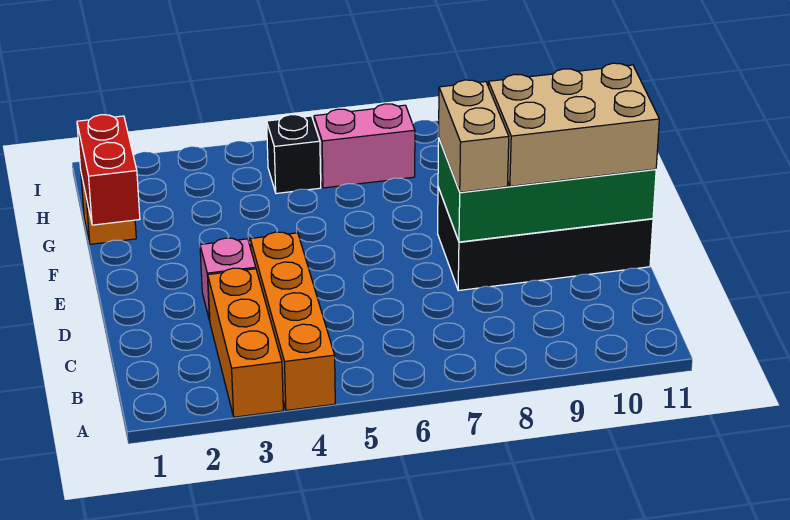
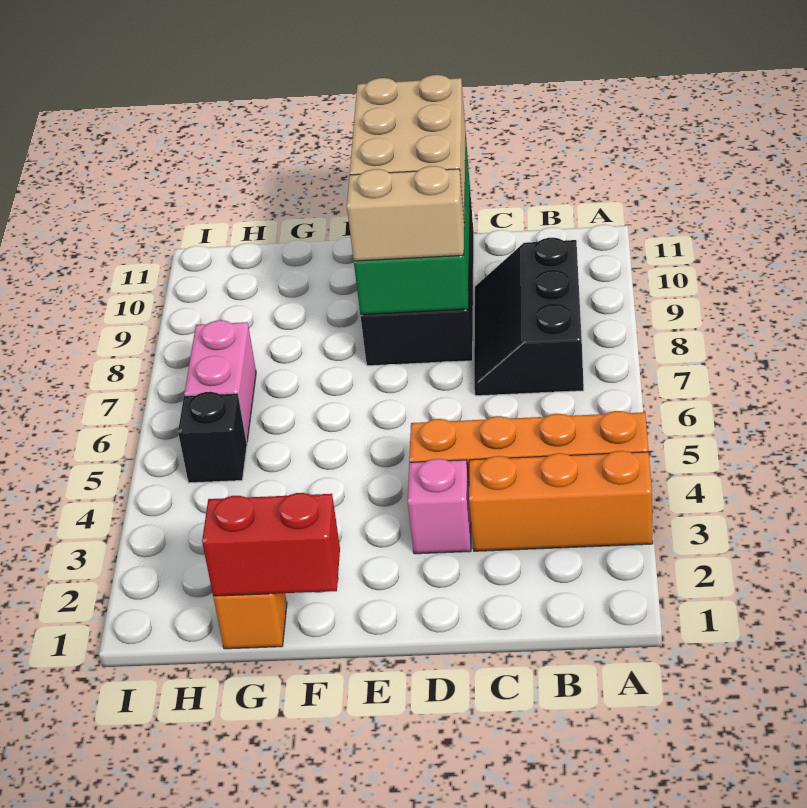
none -> black slope B7:C9 level 1 top B

